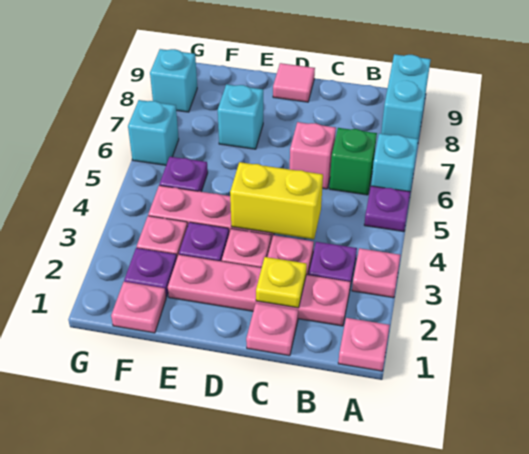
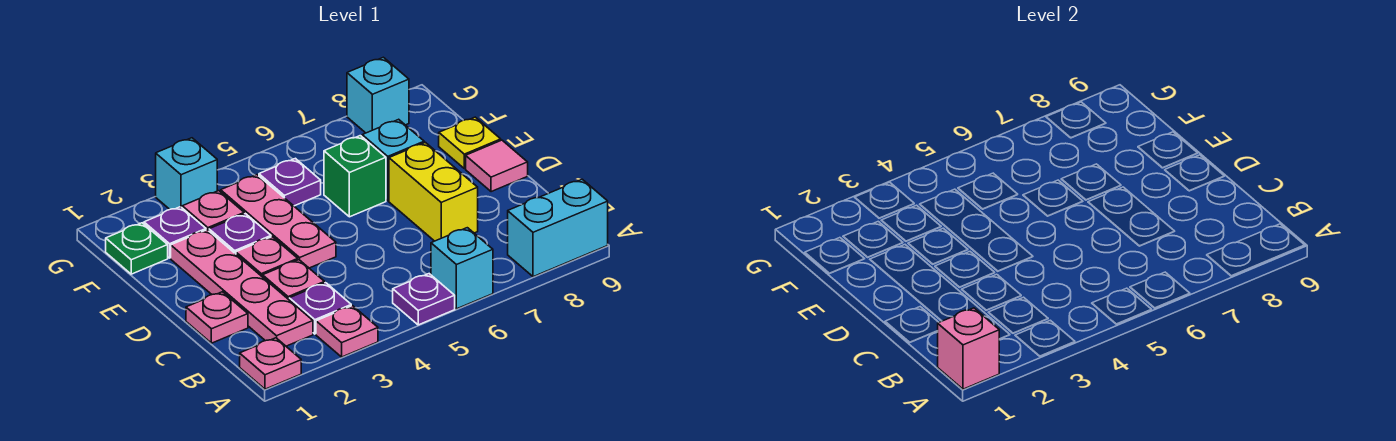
green brick B6 level 1 -> green brick E6 level 1
yellow plate C2 level 2 -> yellow plate E9 level 1
yellow brick C4:D4 level 2 -> yellow brick C7:D7 level 1
pink brick C6 level 1 -> pink brick A1 level 2
pink plate F1 level 1 -> green plate F1 level 1
cyan brick G6 level 1 -> cyan brick G3 level 1

